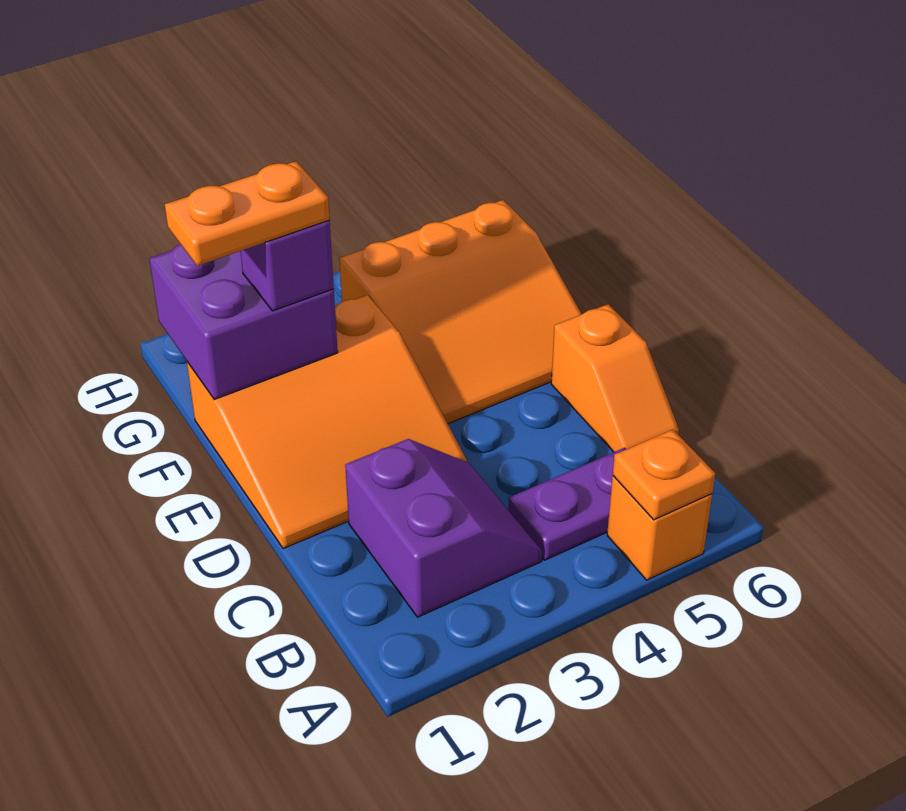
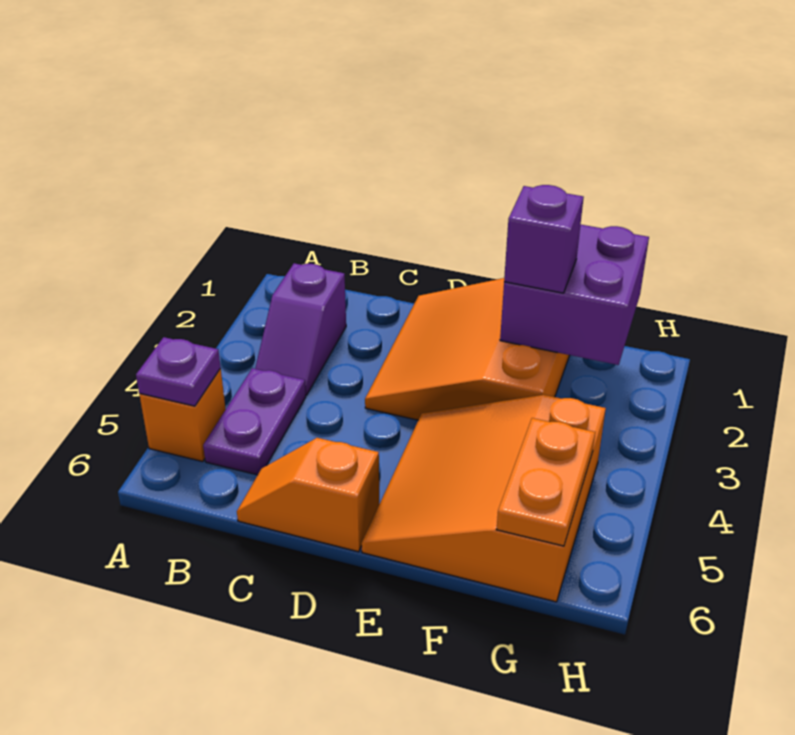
orange plate A5 level 2 -> purple plate A5 level 2
purple slope B2:C3 level 1 top 2 -> purple slope B2:B3 level 1 top 2
orange plate F1:F2 level 4 -> orange plate G5:G6 level 2

